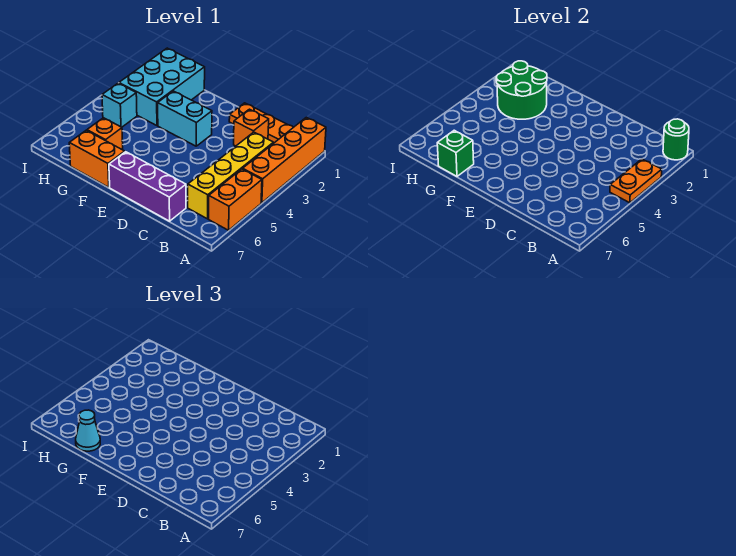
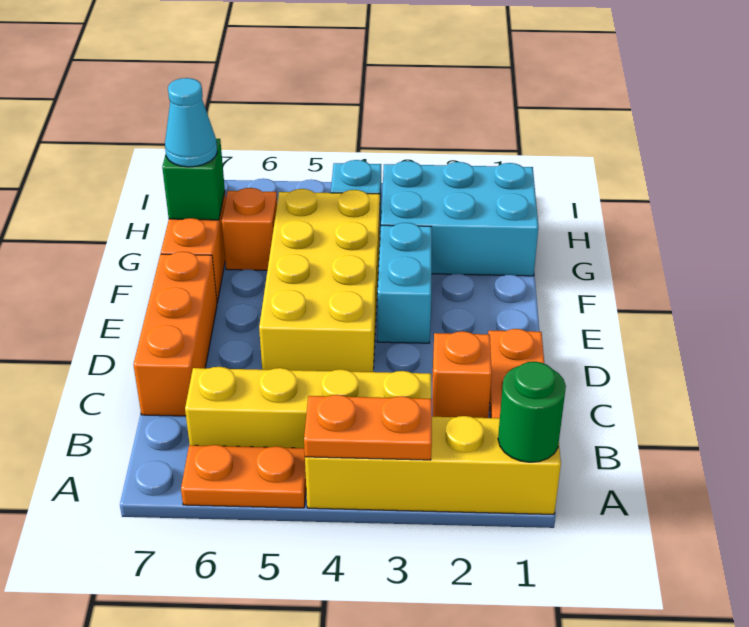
orange brick A1:A4 level 1 -> yellow brick A1:A4 level 1
orange brick A5:A6 level 1 -> orange plate A5:A6 level 1
purple brick C7:E7 level 1 -> orange brick C7:E7 level 1
none -> yellow brick D4:G5 level 1
green round brick G2:H3 level 2 -> none

